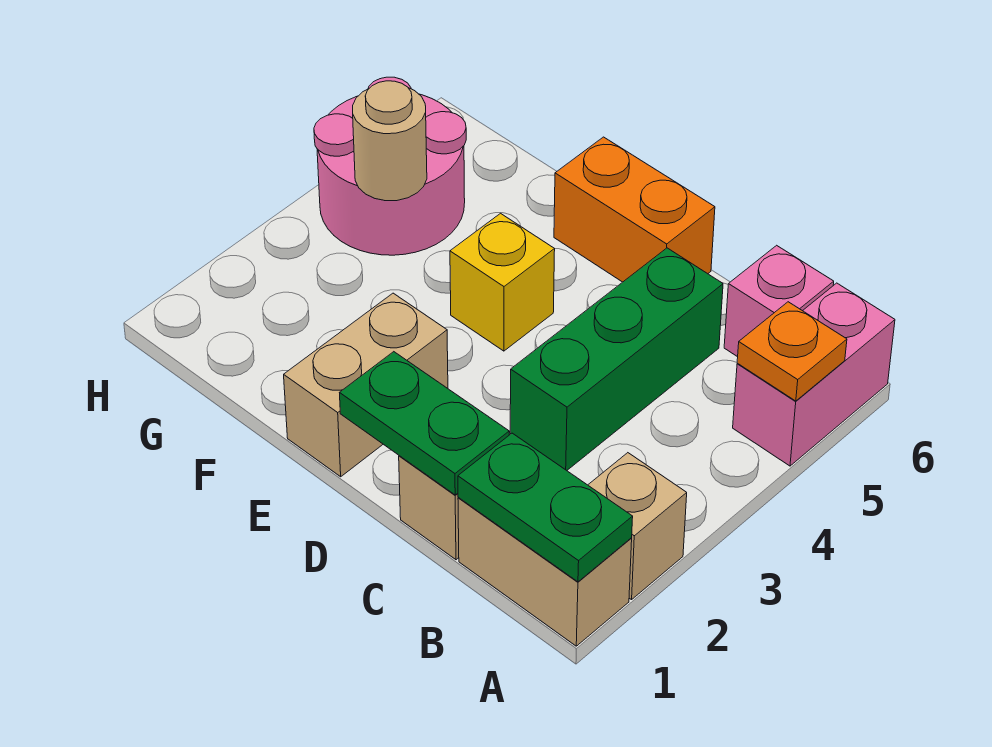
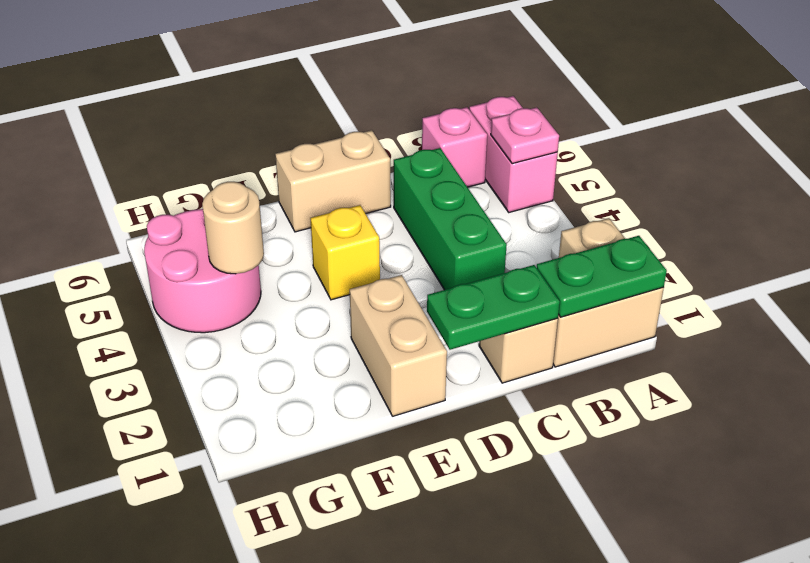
orange plate A5 level 2 -> pink plate A5 level 2
orange brick D6:E6 level 1 -> tan brick D6:E6 level 1

